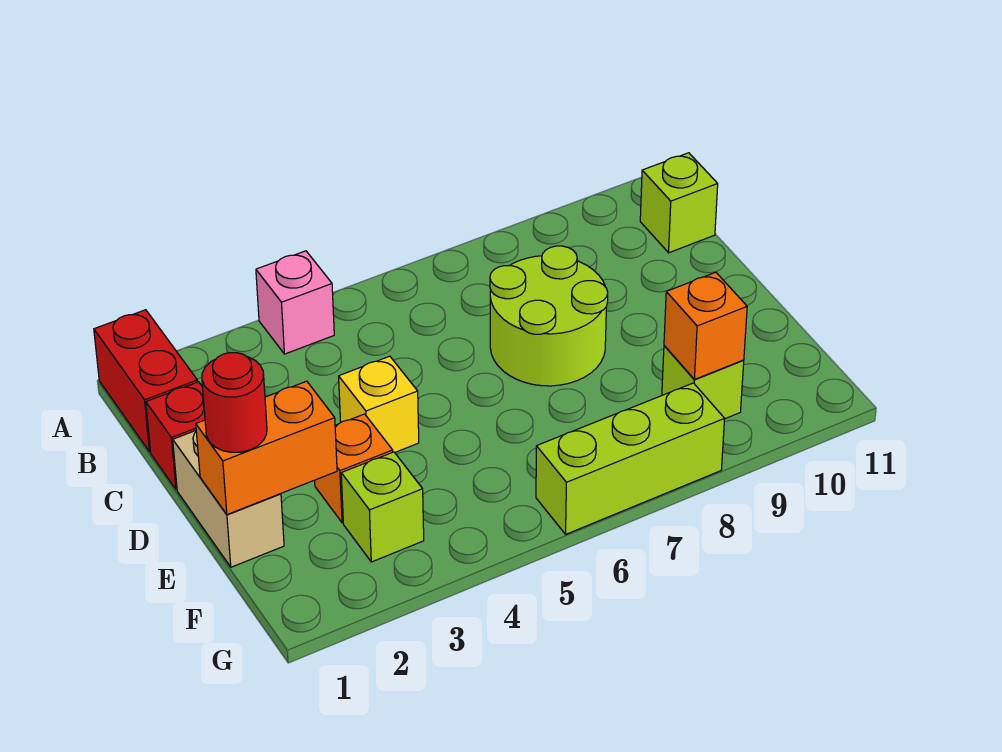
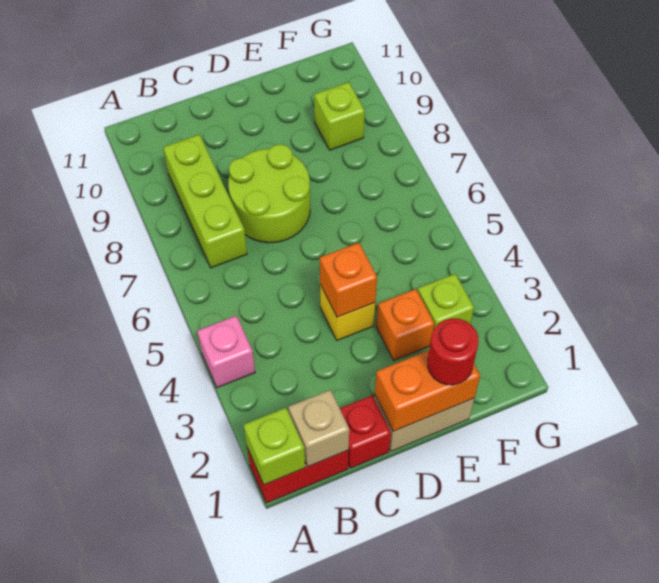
none -> tan brick B1 level 2
lime brick B11 level 1 -> lime brick A1 level 2
orange brick E1:E2 level 2 -> orange brick D1:E1 level 2
orange brick F9 level 2 -> orange brick D4 level 2
lime brick G6:G8 level 1 -> lime brick B7:B9 level 1

